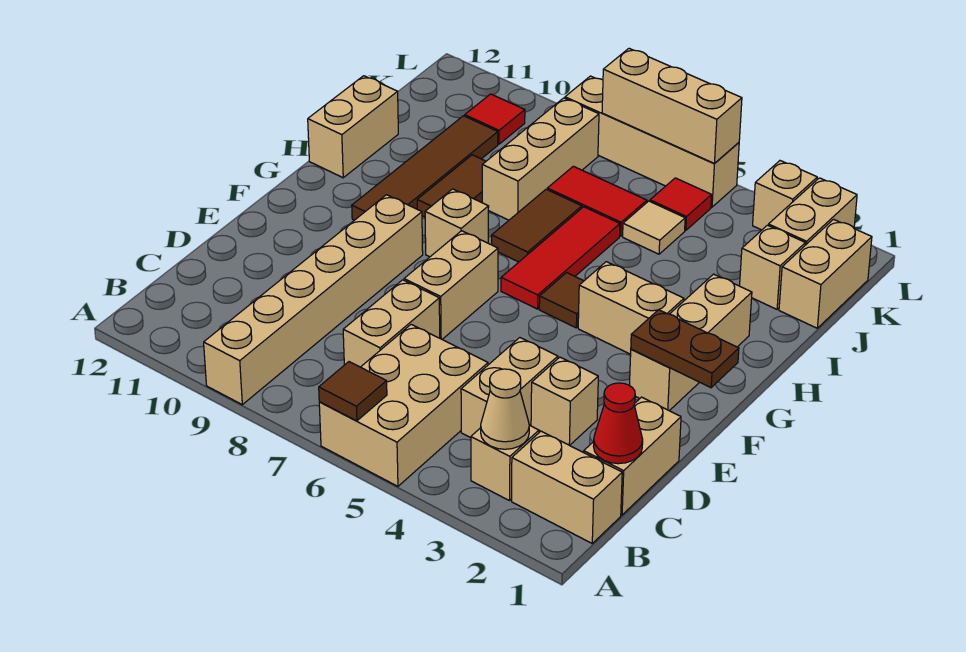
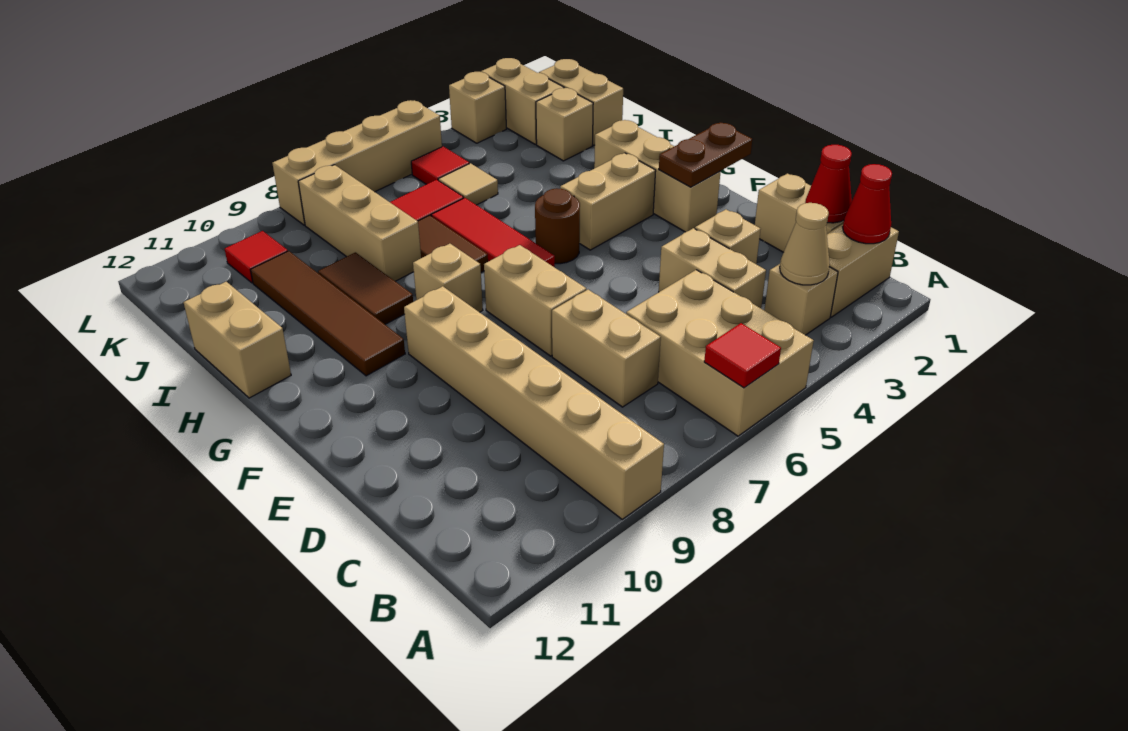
brown tile A6 level 2 -> red tile A6 level 2
none -> red cone B1 level 2
brown tile G5 level 1 -> brown round brick G5 level 1
tan brick L5:L7 level 2 -> none

